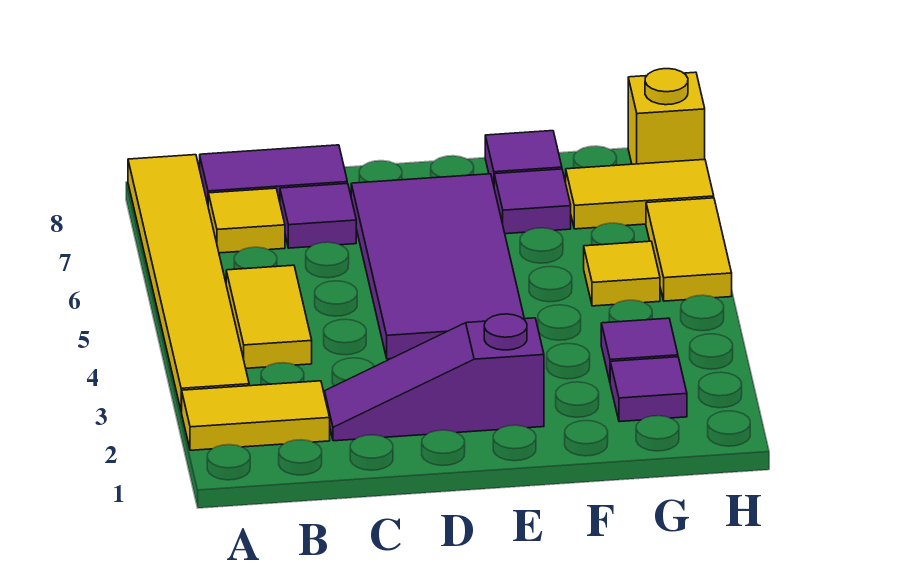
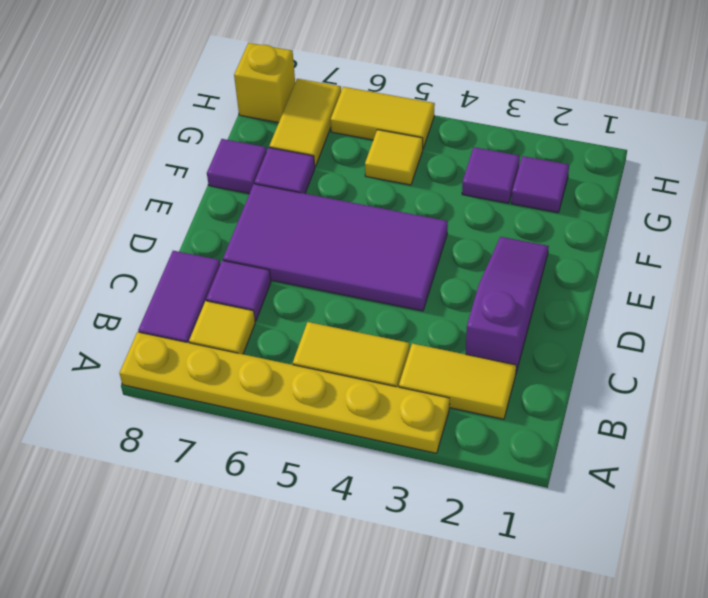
yellow tile A2:B2 level 1 -> yellow tile B2:B3 level 1
yellow tile A3:A8 level 1 -> yellow plate A3:A8 level 1
purple slope C2:E2 level 1 top E -> purple slope C2:E2 level 1 top C

